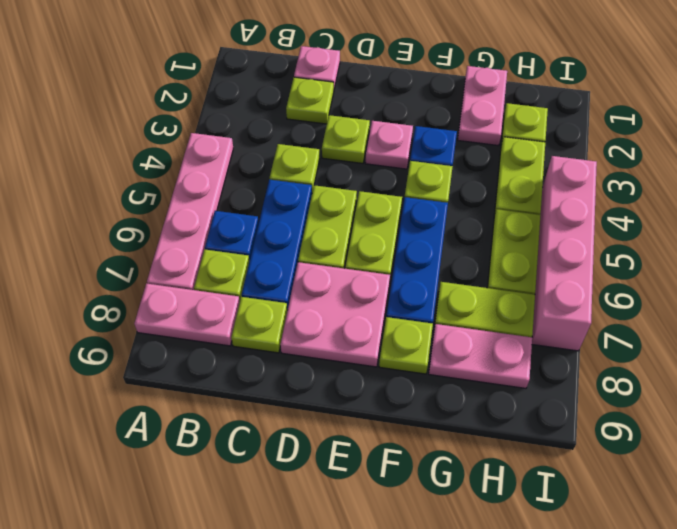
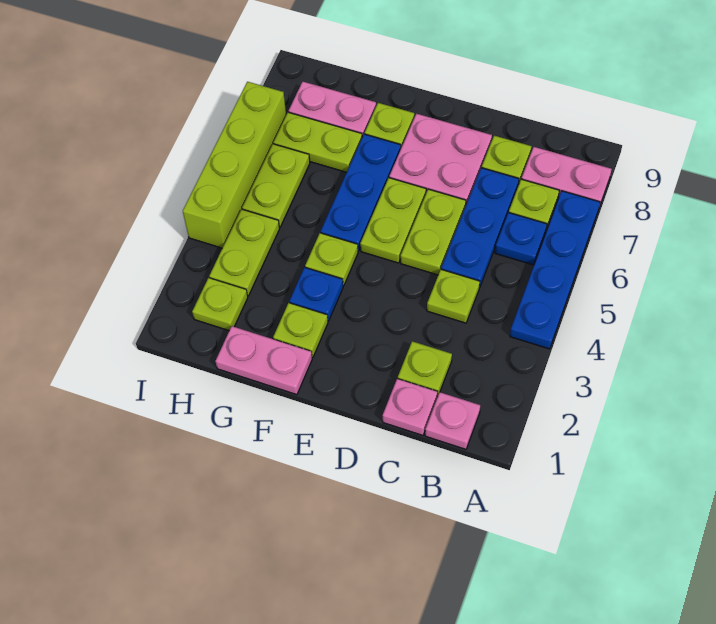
pink plate A4:A7 level 1 -> blue plate A4:A7 level 1
lime plate D3 level 1 -> lime plate F2 level 1
pink plate E3 level 1 -> pink plate B1 level 1
pink plate G1:G2 level 1 -> pink plate F1:G1 level 1
pink brick I4:I7 level 1 -> lime brick I4:I7 level 1

